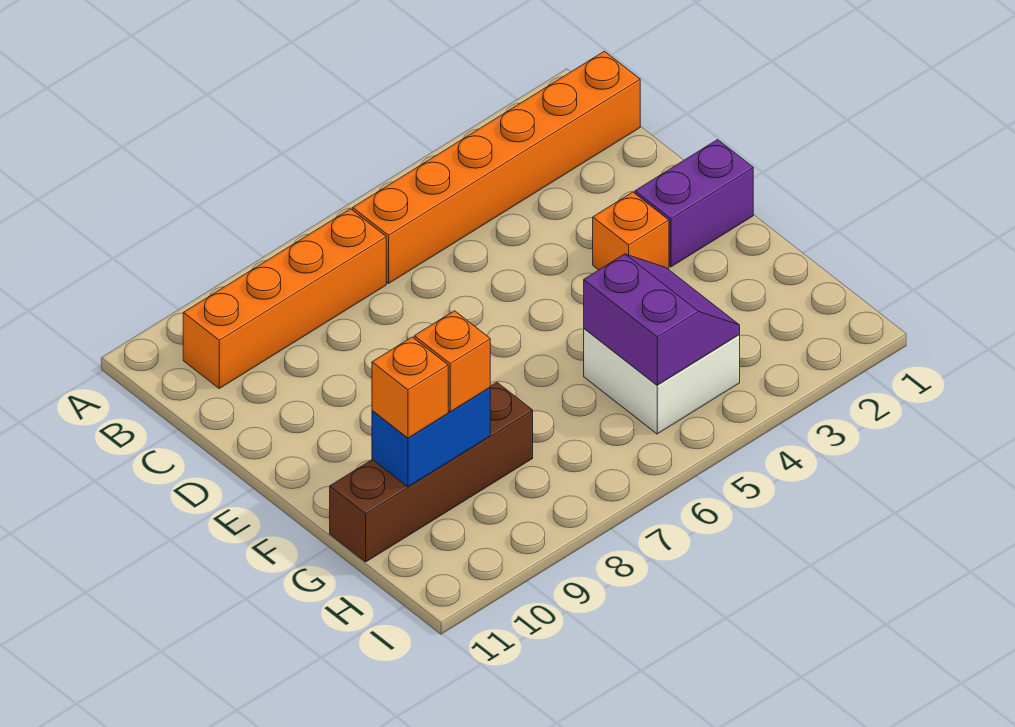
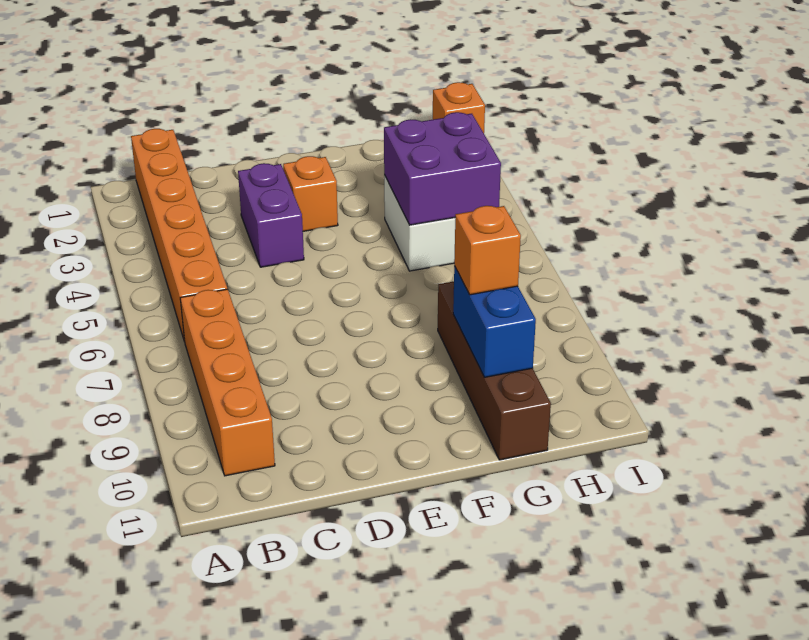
purple brick E1:E2 level 1 -> purple brick D3:D4 level 1
purple slope G4:H5 level 2 top 5 -> purple brick G4:H5 level 2
orange brick G10 level 3 -> orange brick I1 level 1

